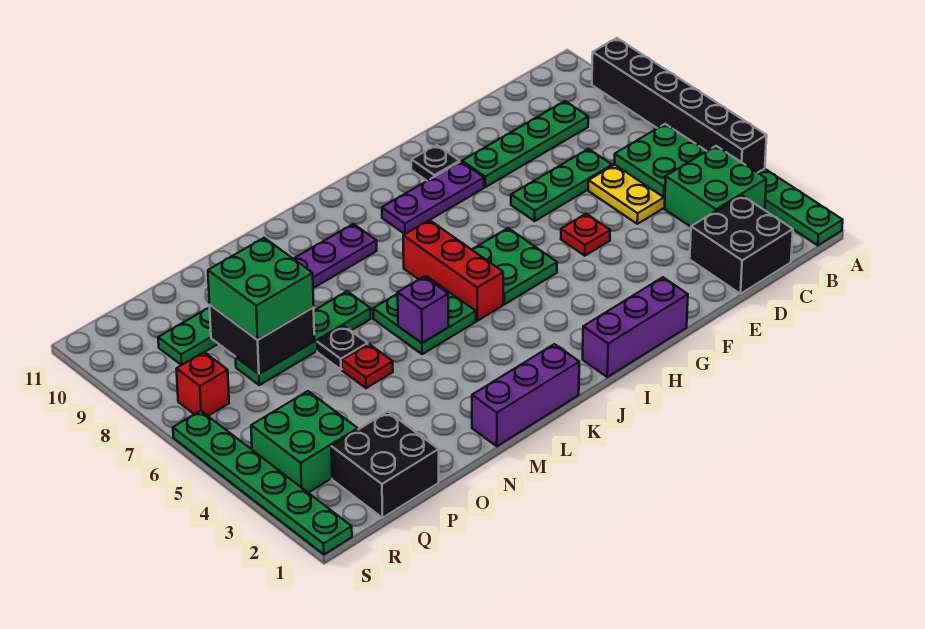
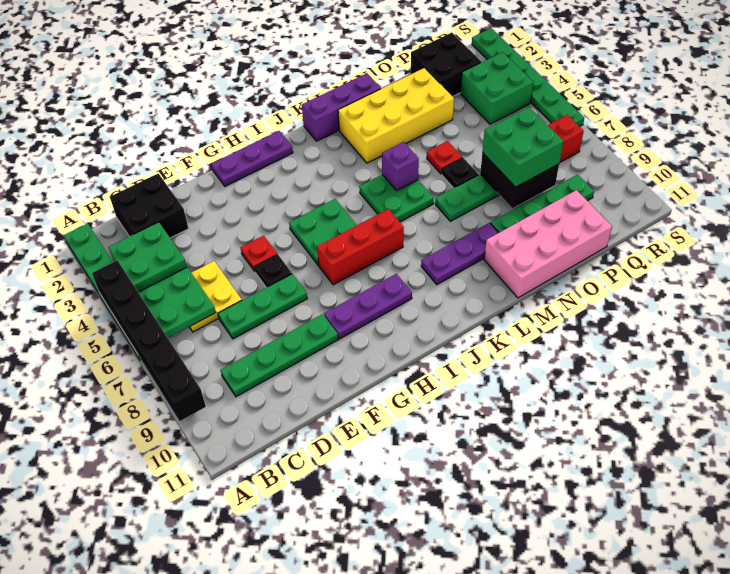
purple brick G1:I1 level 1 -> purple plate G1:I1 level 1
black plate G10 level 1 -> black plate F6 level 1
red brick J5:J7 level 1 -> red brick H7:J7 level 1
none -> yellow brick L2:O3 level 1
none -> pink brick M10:P11 level 1

